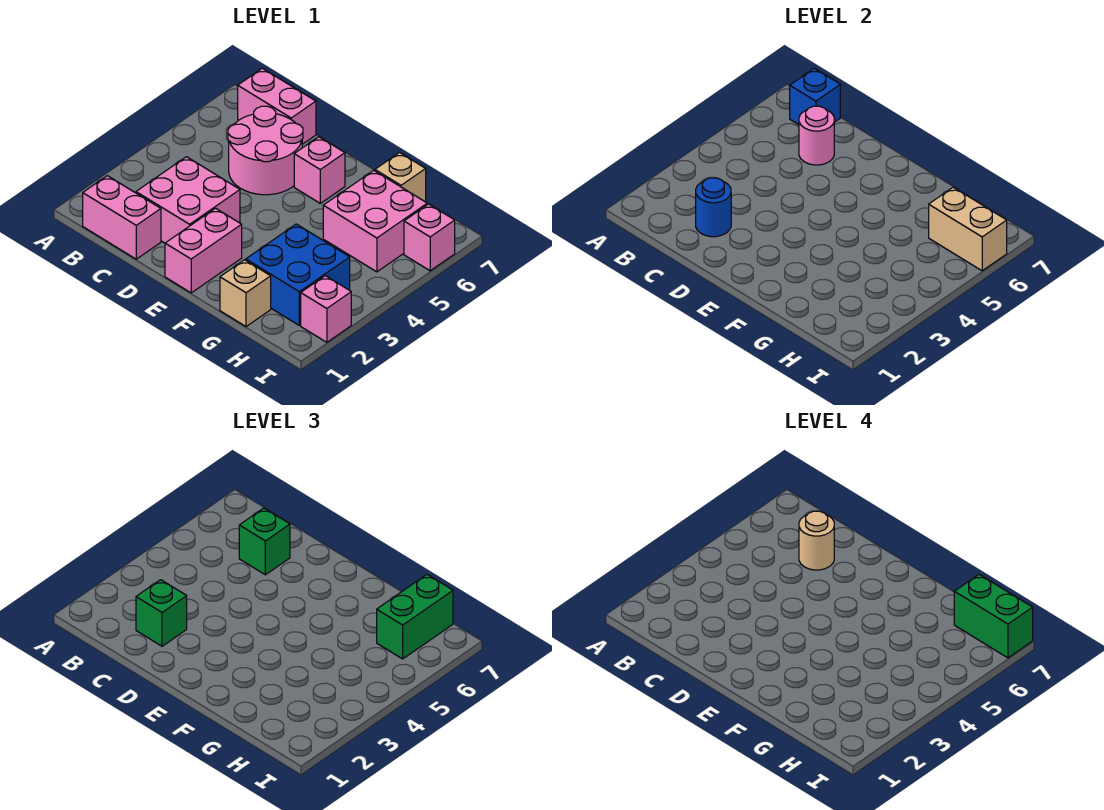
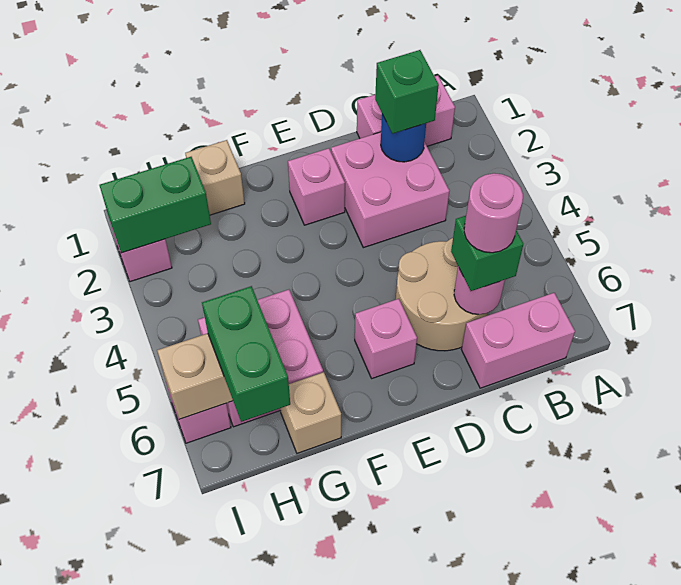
blue brick B7 level 2 -> none
pink round brick C5:D6 level 1 -> tan round brick C5:D6 level 1
tan round brick C6 level 4 -> pink round brick C6 level 4
pink brick E1:E2 level 1 -> pink brick E2 level 1
blue brick G2:H3 level 1 -> none
green brick H7:I7 level 4 -> green brick H2:I2 level 2

